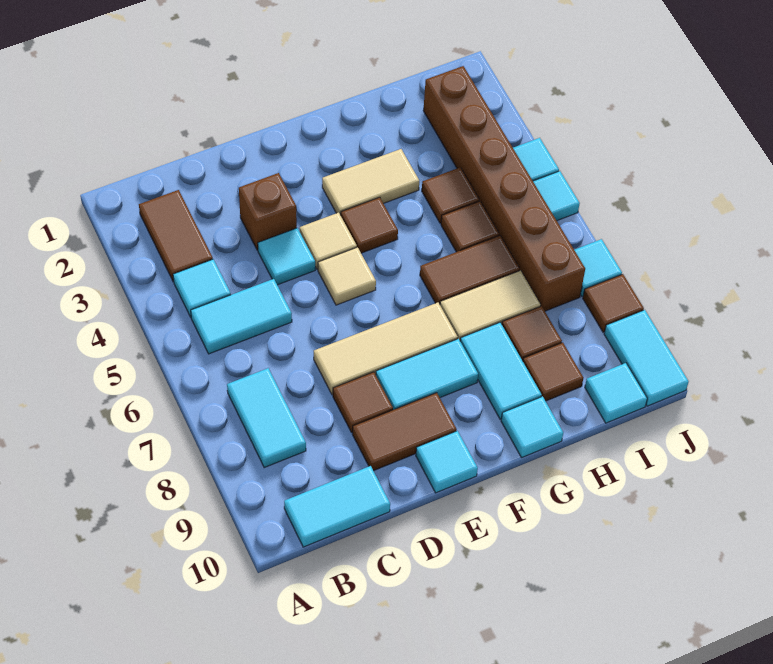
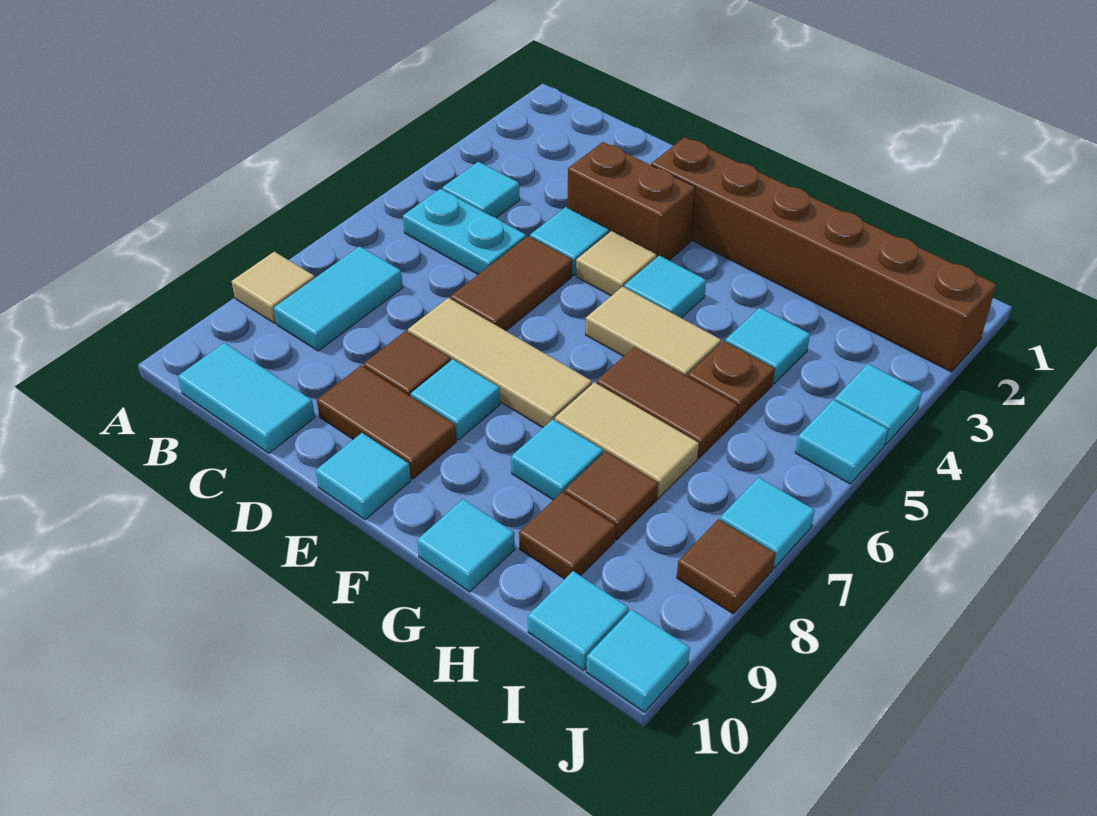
brown tile B2:B3 level 1 -> brown tile D5:D6 level 1
cyan tile B5:C5 level 1 -> cyan plate B5:C5 level 1
brown brick D3 level 1 -> brown brick D3:E3 level 1
tan tile E5 level 1 -> tan tile A8 level 1
cyan tile E8:F8 level 1 -> cyan tile E8 level 1
tan tile F3:G3 level 1 -> tan tile F5:G5 level 1
brown tile F4 level 1 -> cyan tile F4 level 1
cyan tile G8:G9 level 1 -> cyan tile G8 level 1
brown tile H4 level 1 -> cyan tile H4 level 1
brown tile H5 level 1 -> brown plate H5 level 1
brown brick I2:I7 level 1 -> brown brick E2:J2 level 1
cyan tile J9:J10 level 1 -> cyan tile J10 level 1

